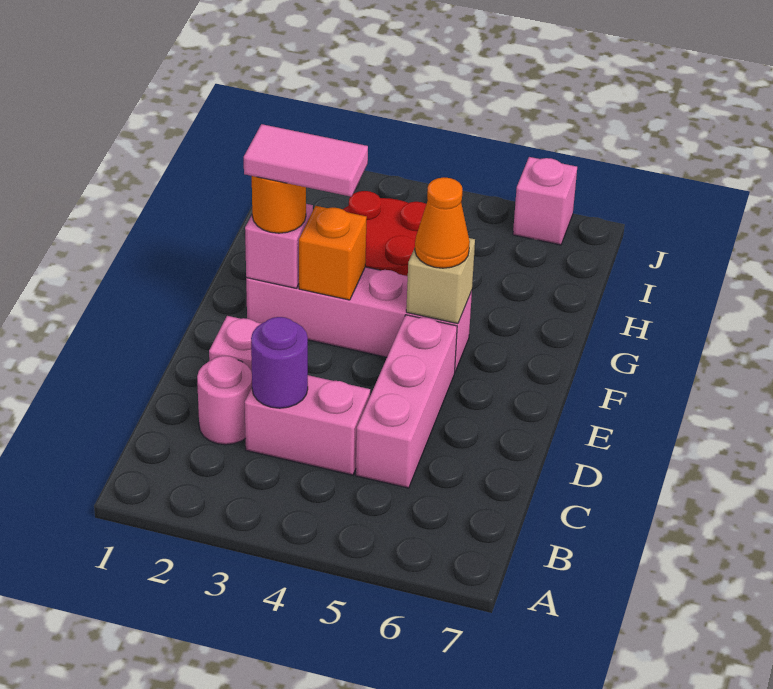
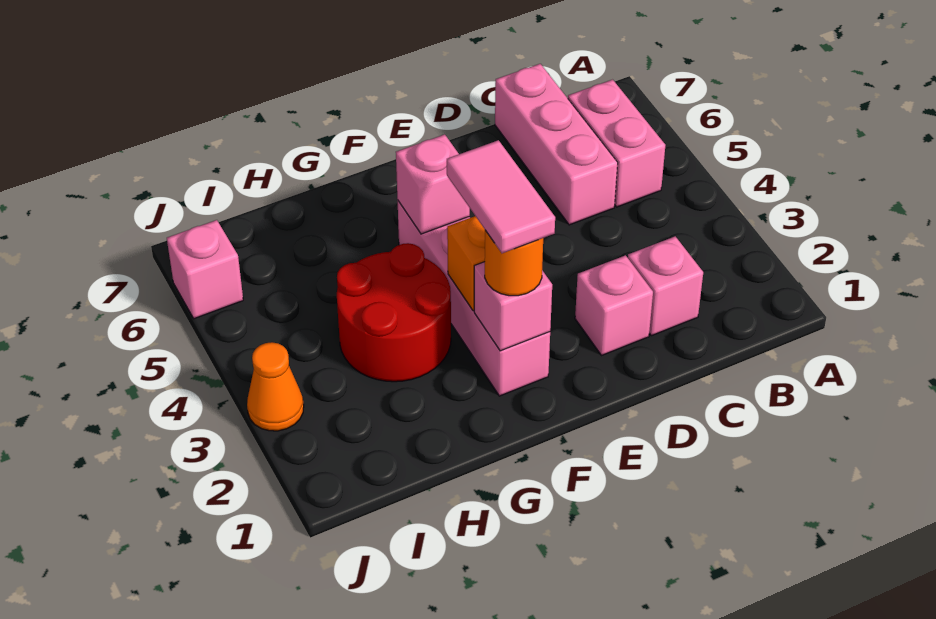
pink round brick C2 level 1 -> pink brick C2 level 1
pink brick C3:C4 level 1 -> pink brick B5:B6 level 1
purple round brick C3 level 2 -> none
pink brick C5:E5 level 1 -> pink brick C5:C7 level 1
tan brick F5 level 2 -> pink brick F5 level 2
orange cone F5 level 3 -> orange cone J3 level 1

